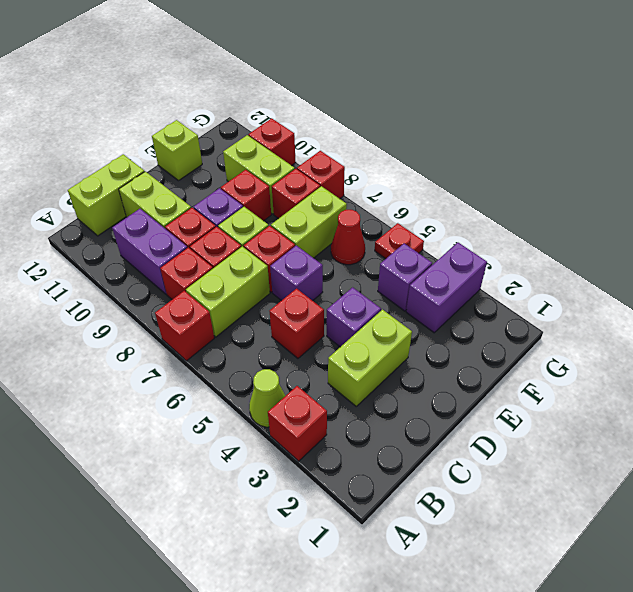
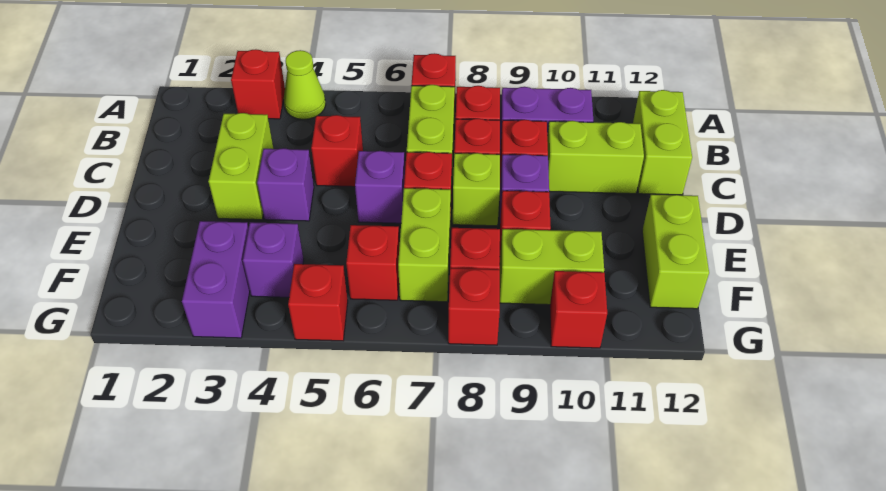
lime brick E12 level 1 -> lime brick E12:F12 level 1
red cone F6 level 1 -> red brick F6 level 1
red plate G5 level 1 -> red brick G5 level 1

